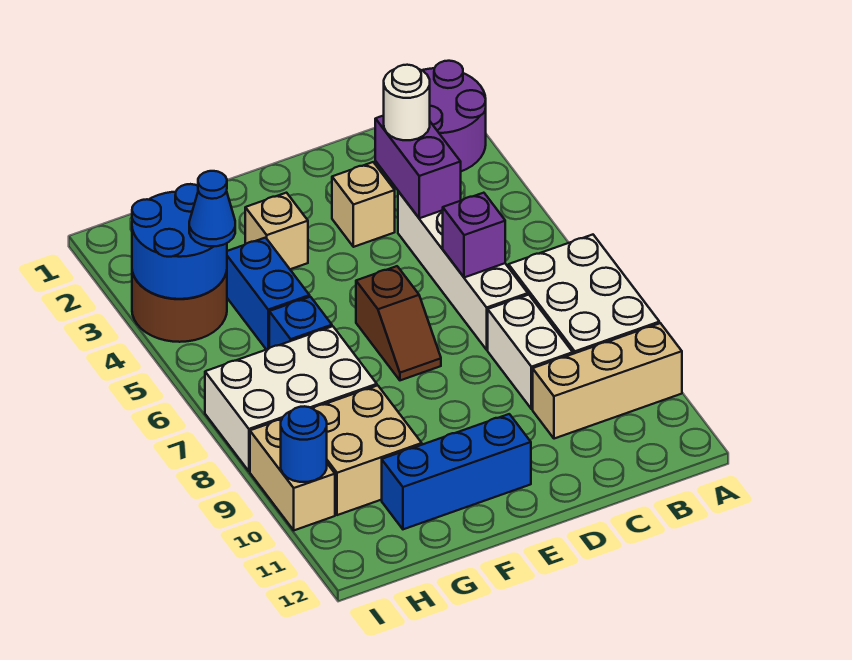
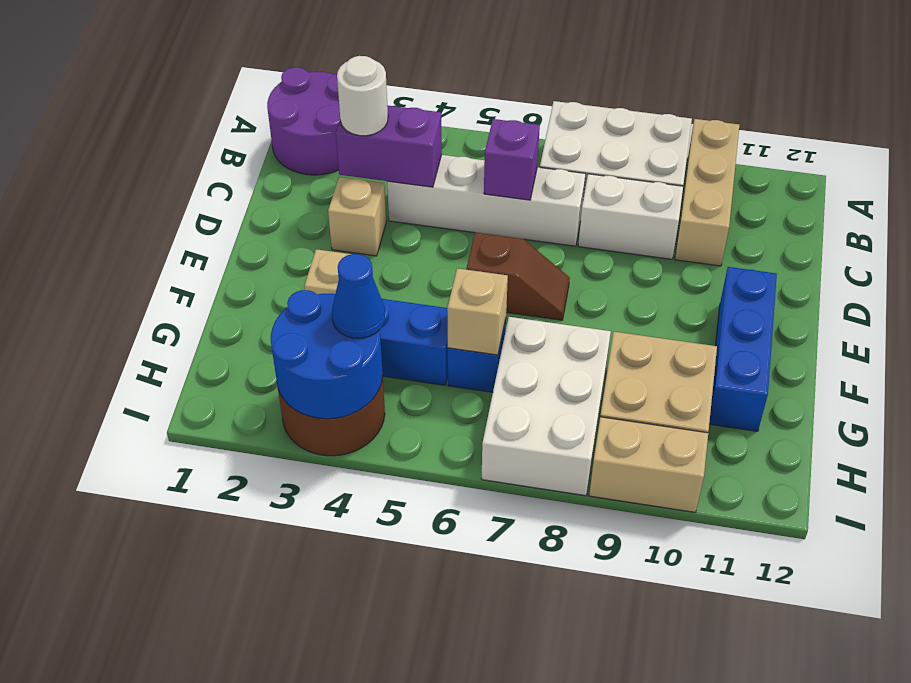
none -> tan brick G6 level 2
blue round brick I10 level 2 -> none

